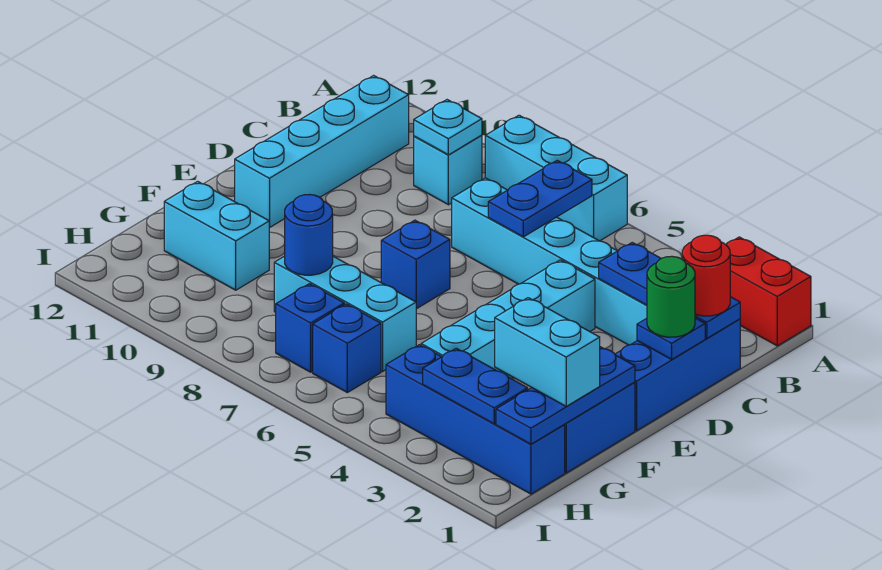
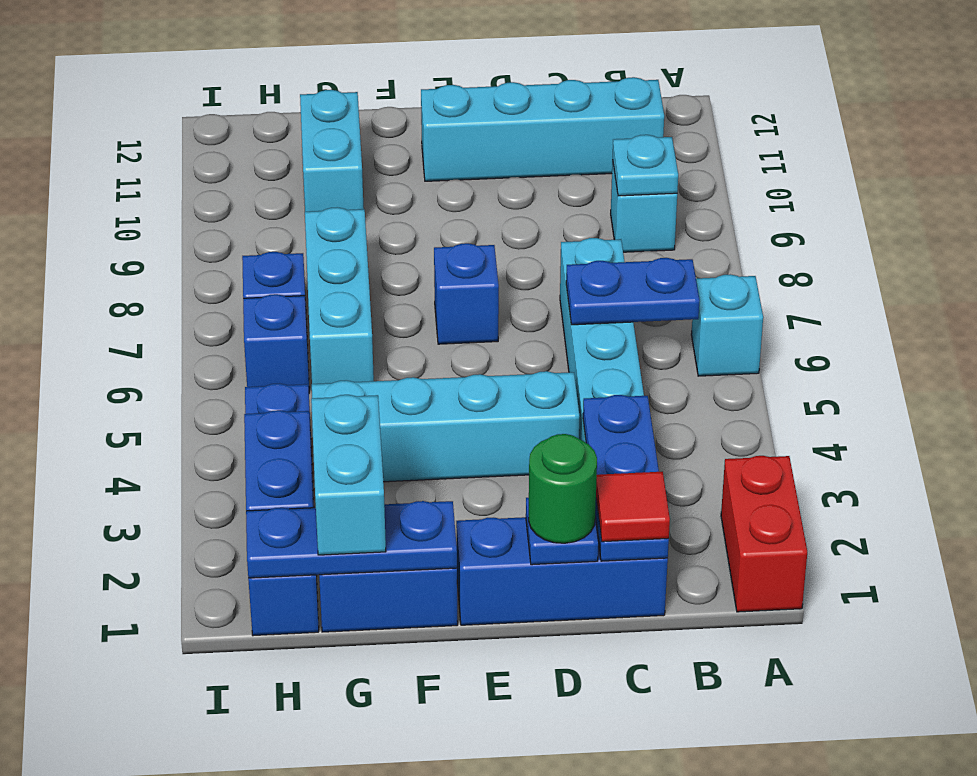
cyan brick A6:A8 level 1 -> cyan brick A6 level 1
red round brick C1 level 3 -> red tile C1 level 3
blue round brick G8 level 2 -> none

